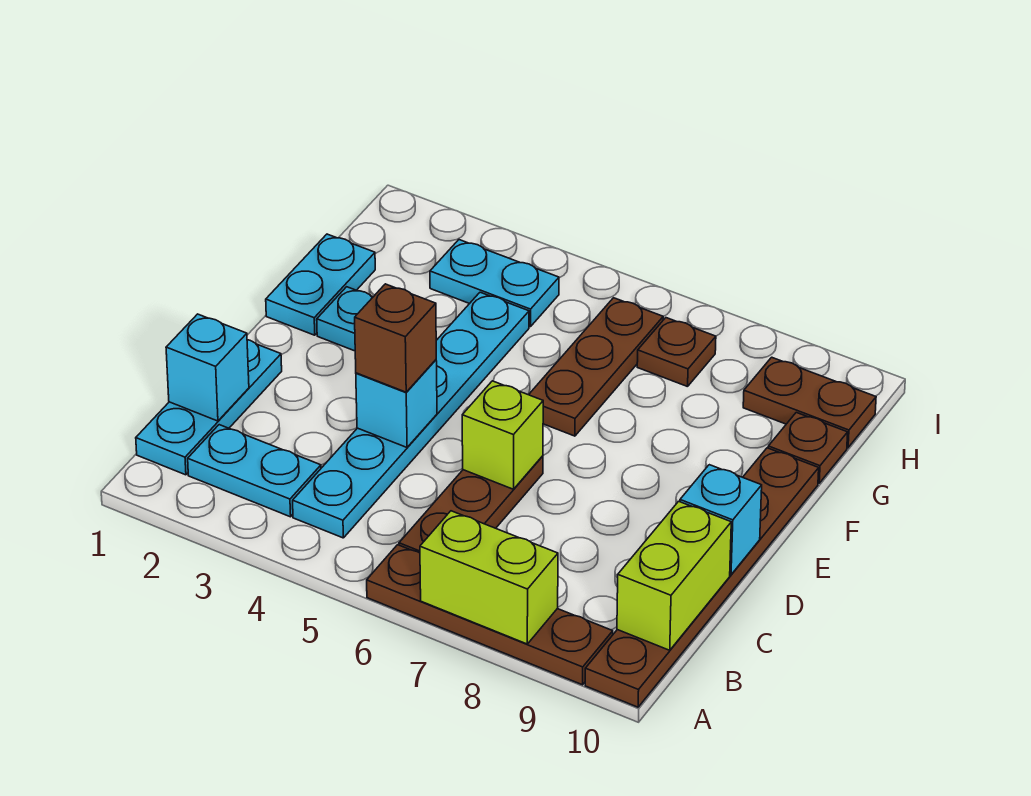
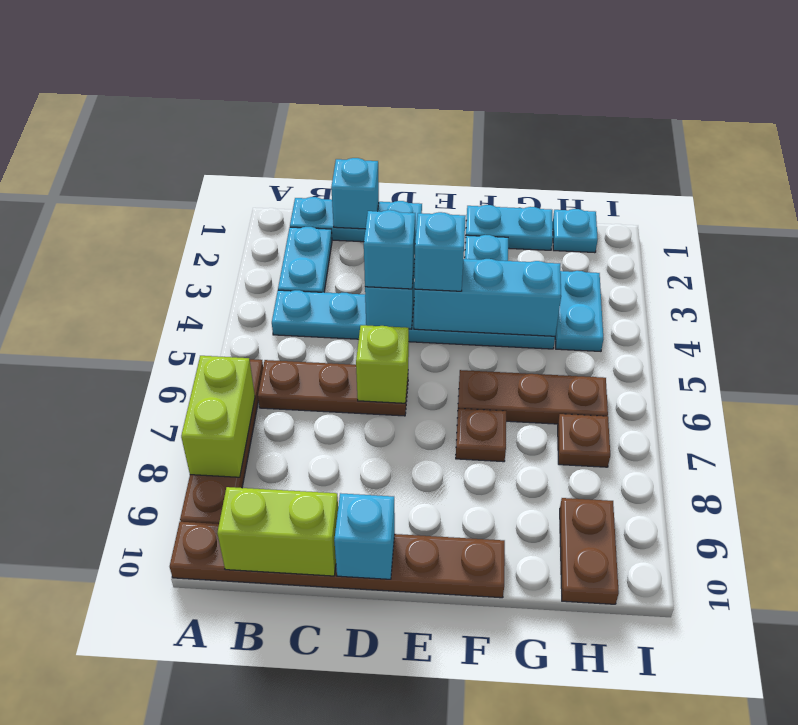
brown brick D4 level 3 -> cyan brick D4 level 3
none -> cyan brick E4:G4 level 2
none -> cyan brick E4 level 3
brown plate G10 level 1 -> brown plate F7 level 1
none -> cyan plate H1 level 1

